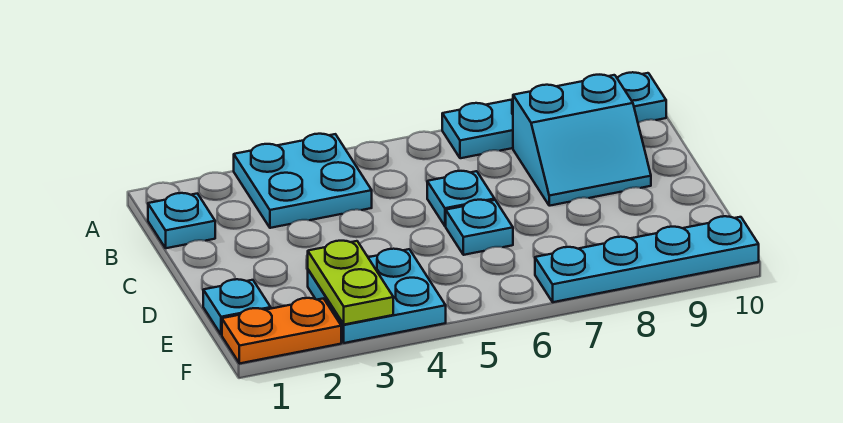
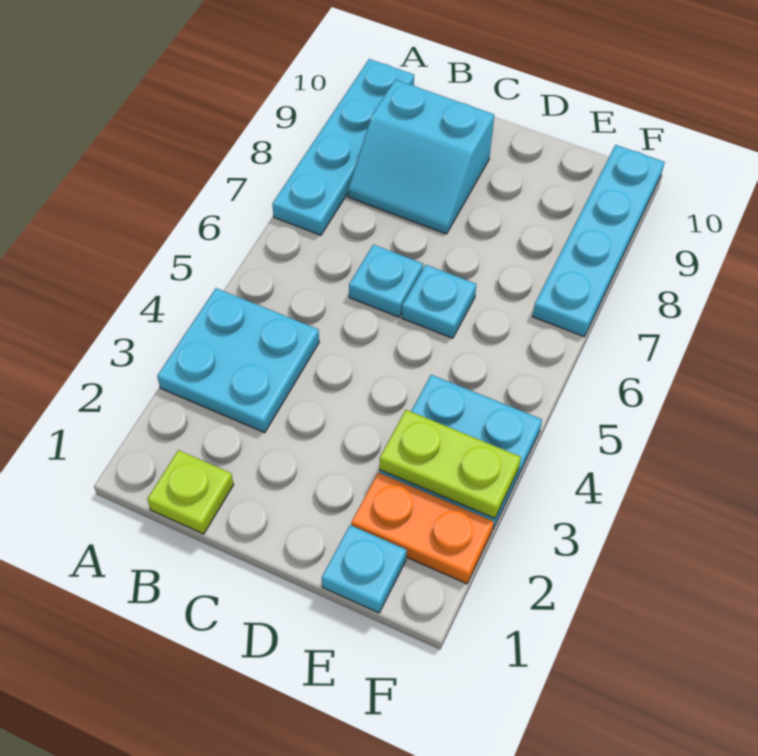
cyan plate B1 level 1 -> lime plate B1 level 1
cyan slope B8:C9 level 1 top B -> cyan slope B8:C9 level 1 top 9
orange plate F1:F2 level 1 -> orange plate E2:F2 level 1

